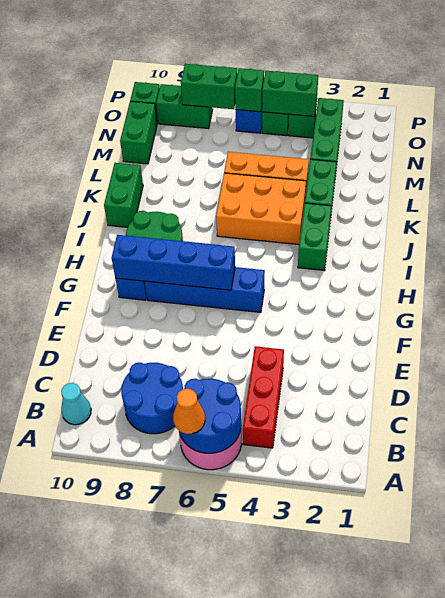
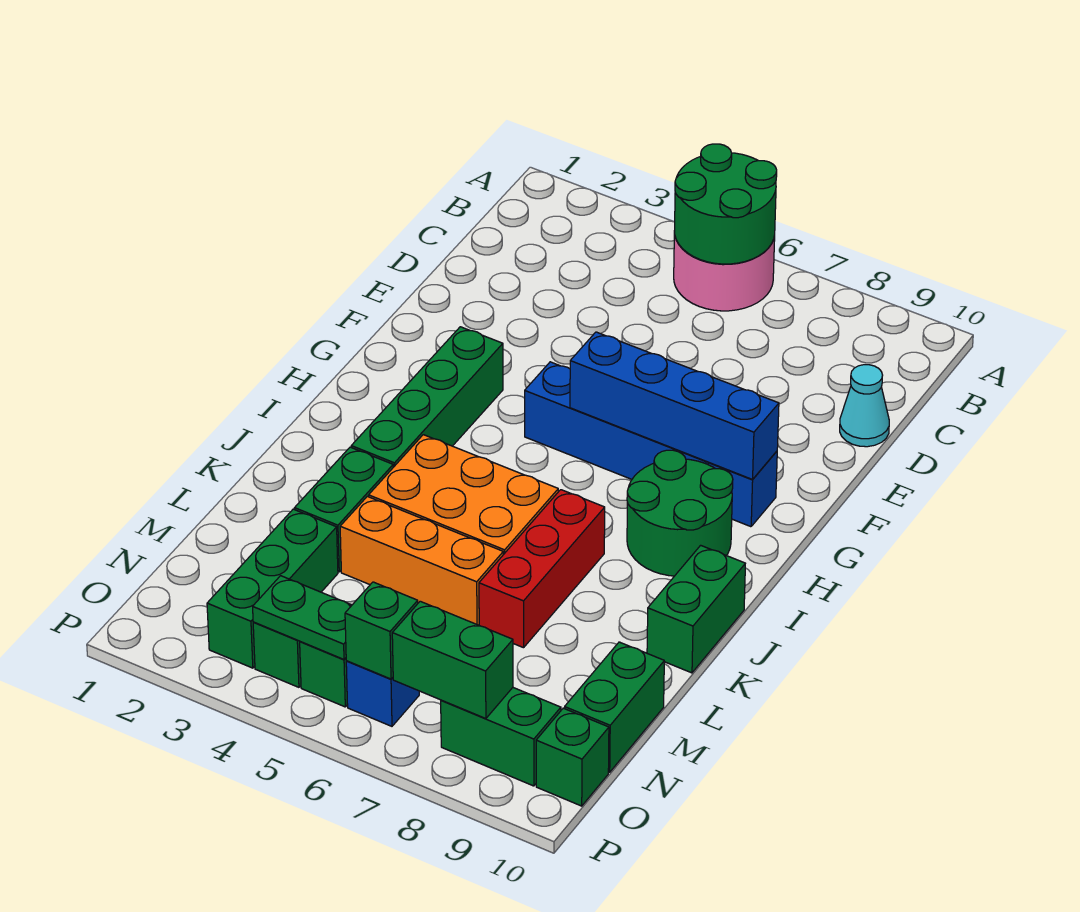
blue round brick A5:B6 level 2 -> green round brick A5:B6 level 2
orange cone A6 level 3 -> none
red brick B4:D4 level 1 -> red brick J7:L7 level 1
blue round brick B7:C8 level 1 -> none
cyan cone B10 level 1 -> cyan cone D10 level 1
green brick I3:J3 level 1 -> green brick G3:J3 level 1
green brick O4:O5 level 2 -> green plate O4:O5 level 2

